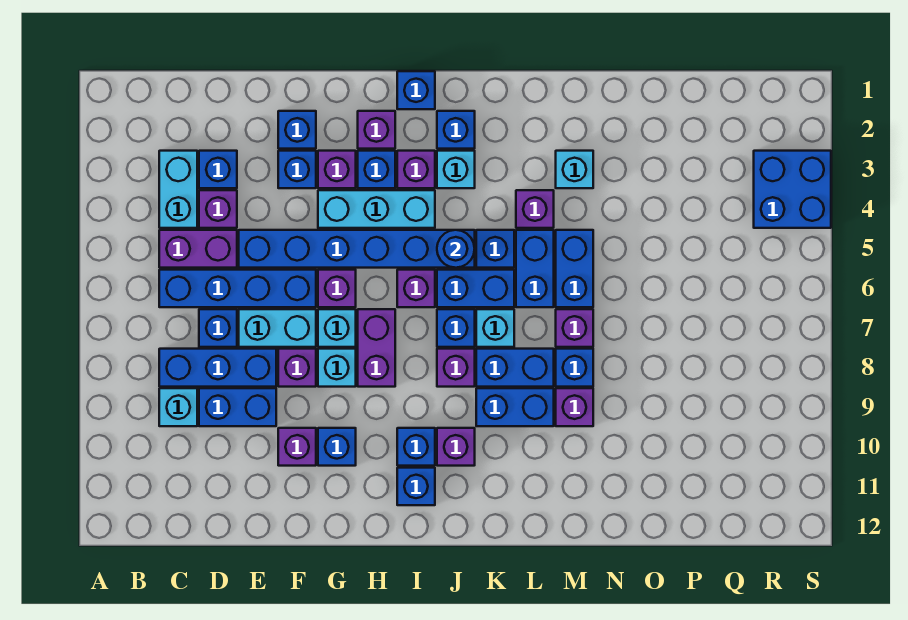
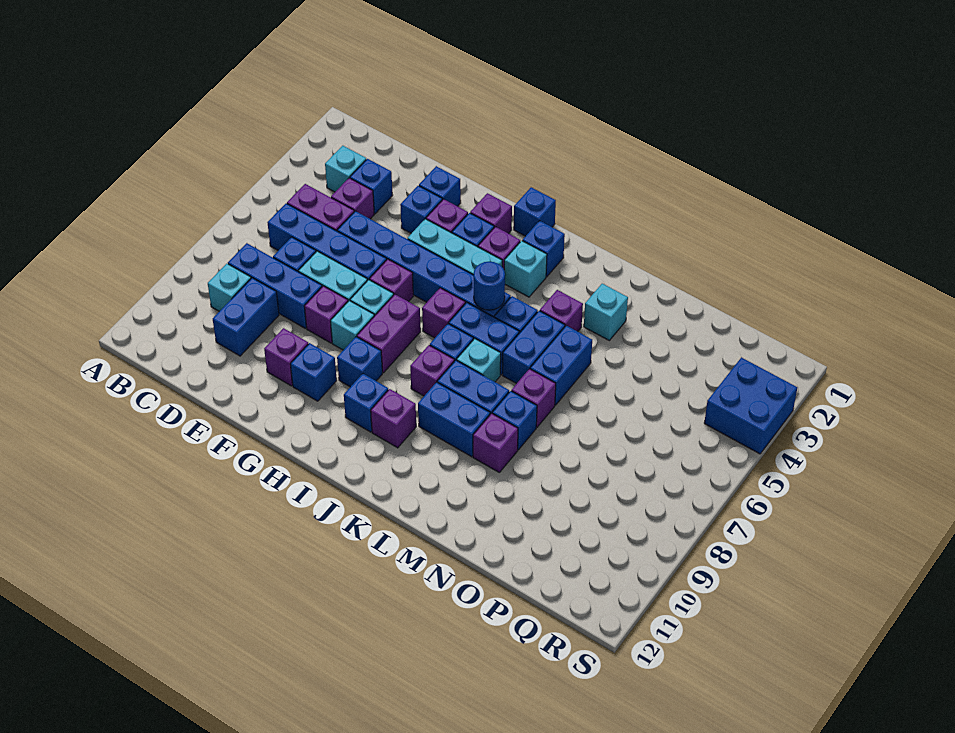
cyan brick C3:C4 level 1 -> cyan brick C3 level 1
blue brick D9:E9 level 1 -> blue brick D9:D10 level 1
blue brick I11 level 1 -> blue brick H9 level 1

